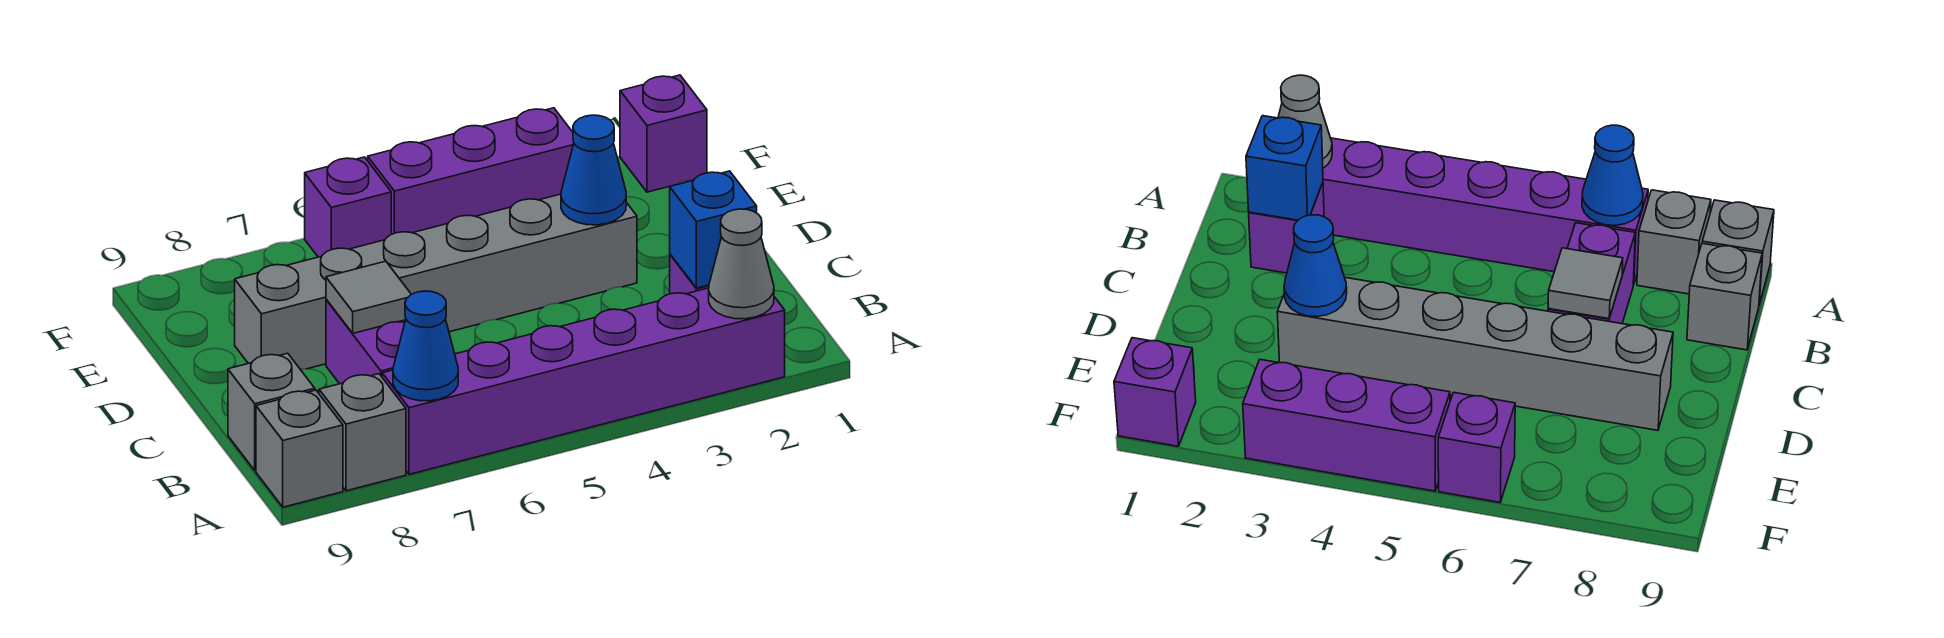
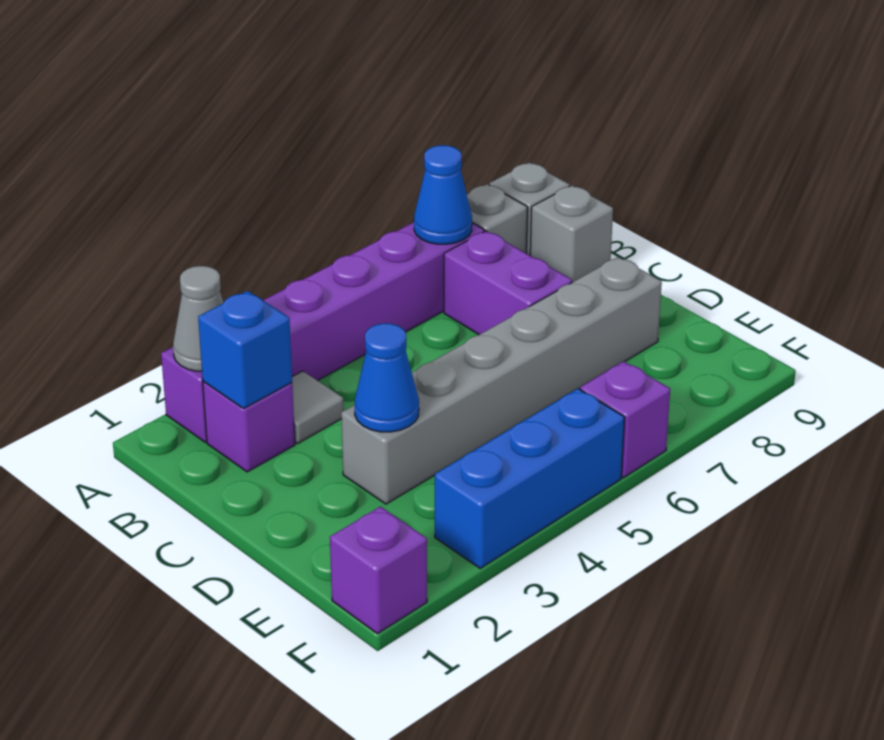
grey tile C7 level 2 -> grey tile B3 level 1
purple brick F3:F5 level 1 -> blue brick F3:F5 level 1

